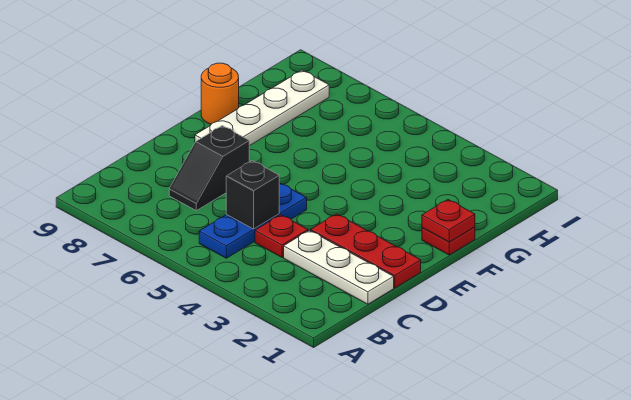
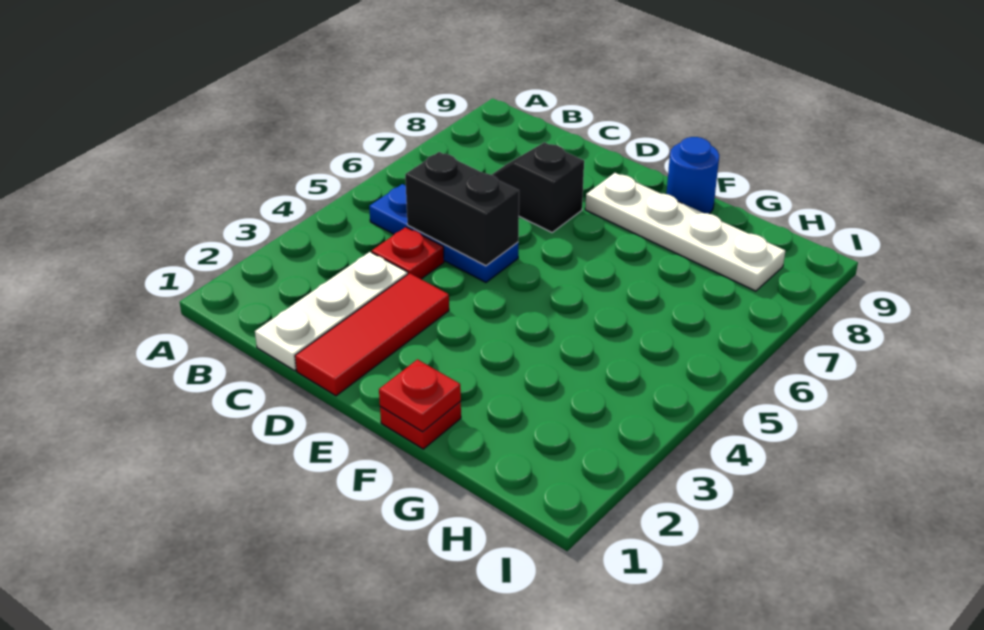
black brick C5 level 2 -> black brick C5:D5 level 2
red plate D1:D3 level 1 -> red tile D1:D3 level 1
orange round brick F9 level 1 -> blue round brick F9 level 1

